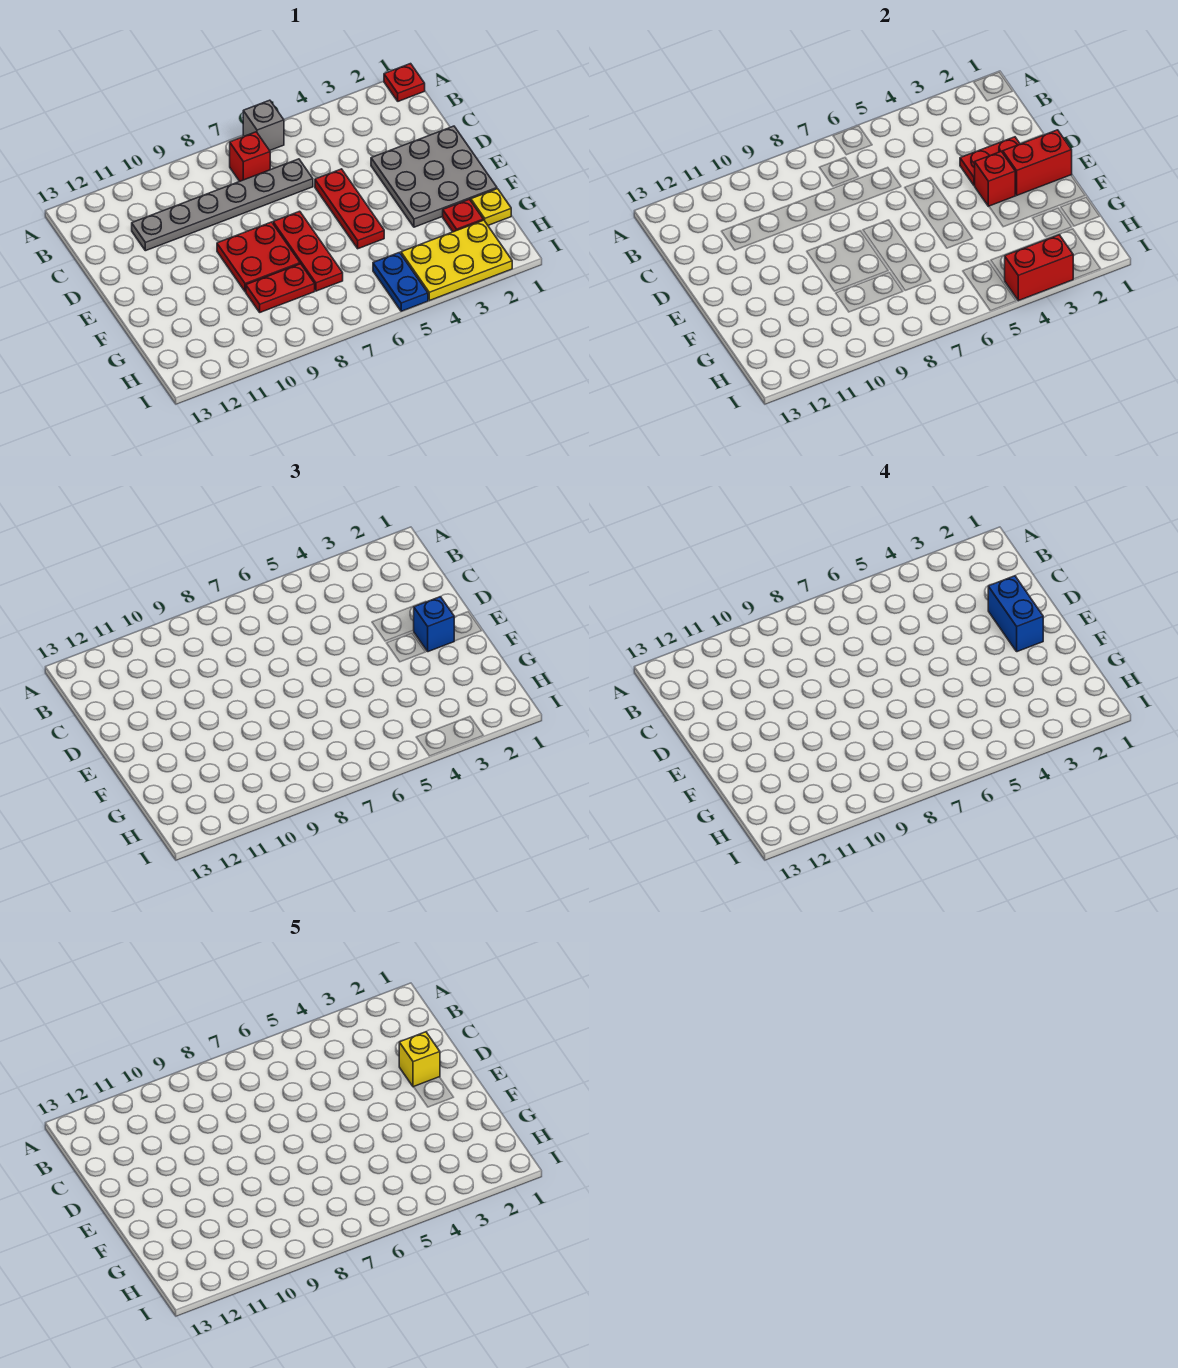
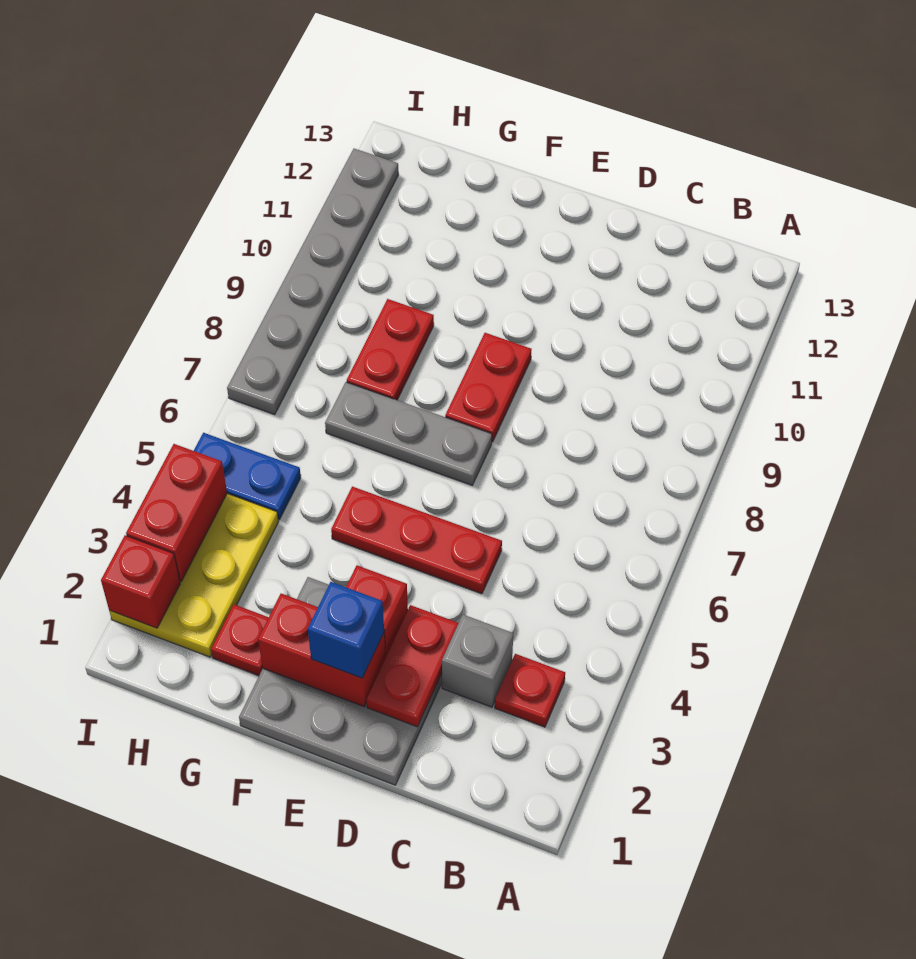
red plate A1 level 1 -> red plate B3 level 1
grey brick A6 level 1 -> grey brick C3 level 1
red brick B7 level 1 -> red brick I2 level 2
grey plate C6:C11 level 1 -> grey plate I7:I12 level 1
blue brick D2:E2 level 4 -> none
yellow brick D2 level 5 -> none
red brick E1:E2 level 2 -> red brick E2:F2 level 2
red plate E7:G7 level 1 -> grey plate E7:G7 level 1
red plate E8:F9 level 1 -> red plate E8:E9 level 1
yellow plate G1 level 1 -> none

